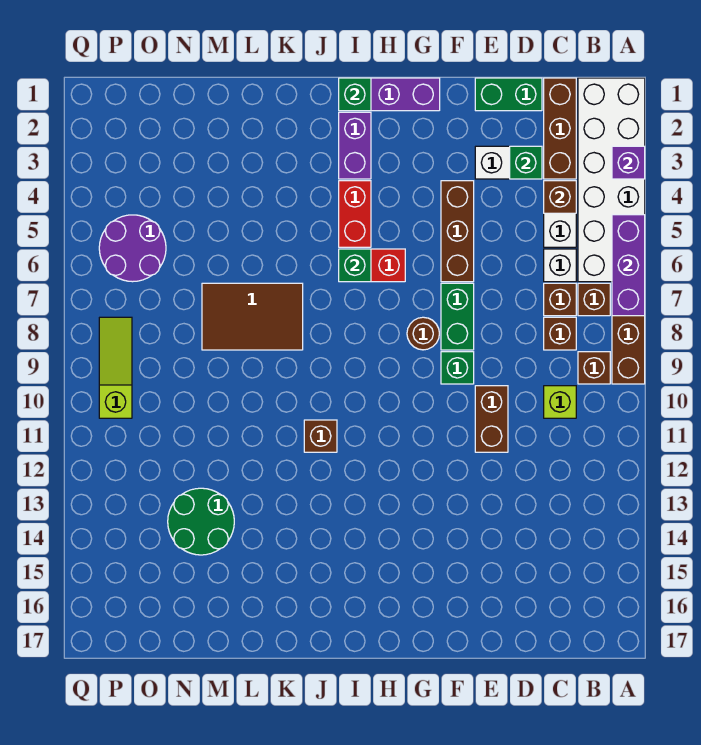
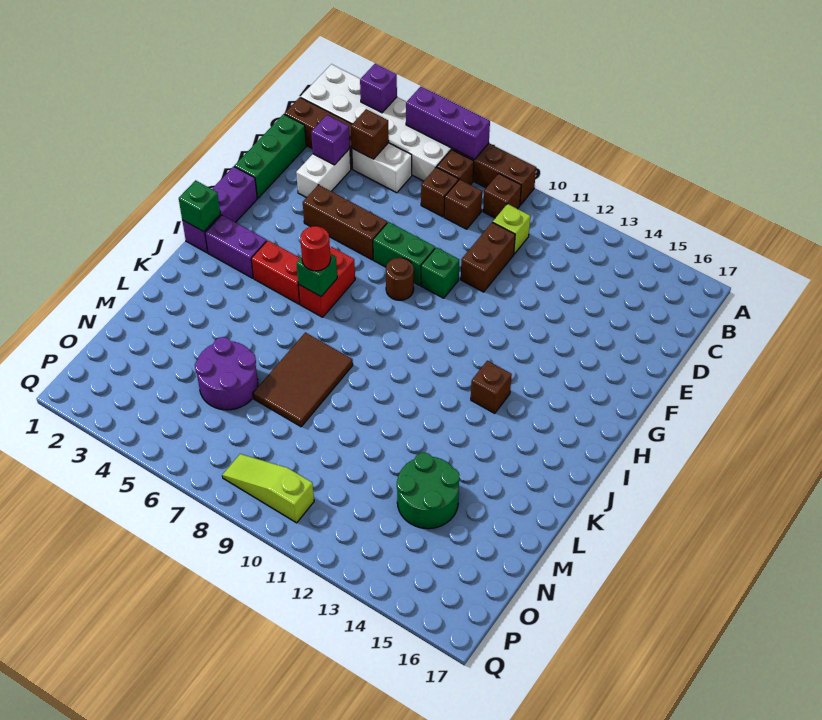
white brick C6 level 1 -> none
green brick D1:E1 level 1 -> green brick D1:F1 level 1
green brick D3 level 2 -> purple brick D3 level 2
brown brick E10:E11 level 1 -> brown brick D10:E10 level 1
none -> red round brick I6 level 3
brown brick J11 level 1 -> brown brick I13 level 1
purple round brick O5:P6 level 1 -> purple round brick M5:N6 level 1

